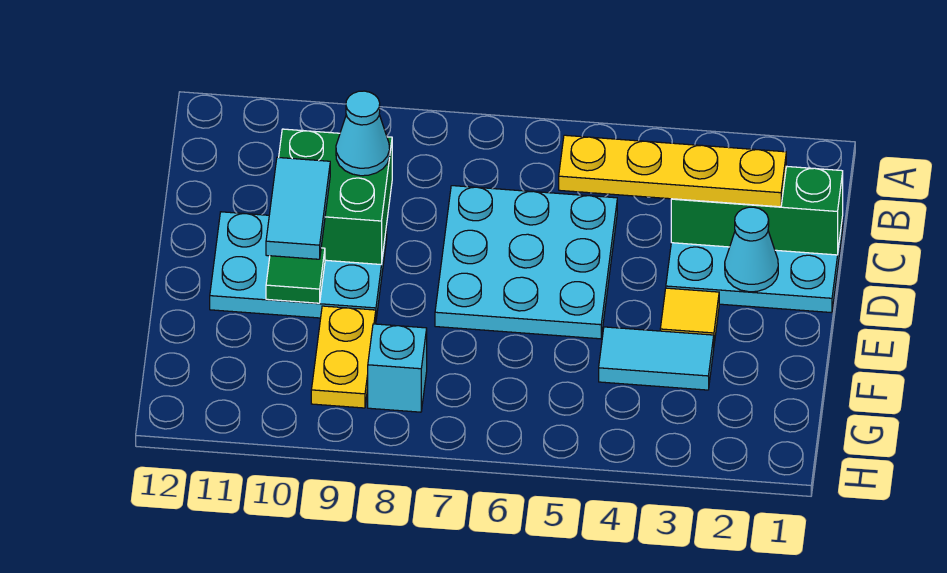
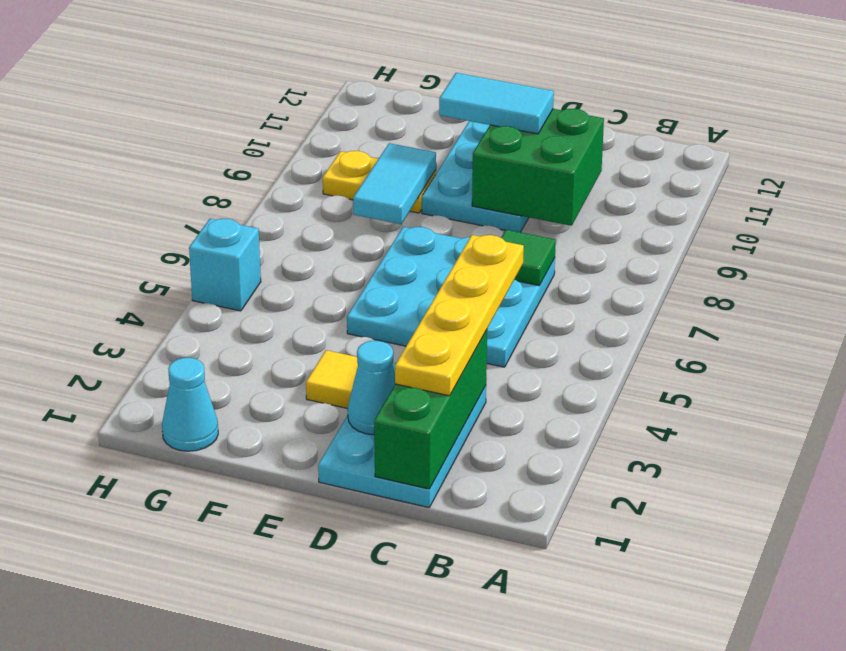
cyan cone C9 level 3 -> cyan cone G1 level 1
green tile E10 level 2 -> green tile C7 level 2
cyan tile F3:F4 level 1 -> cyan tile F8:F9 level 2
cyan brick G8 level 1 -> cyan brick H5 level 1

